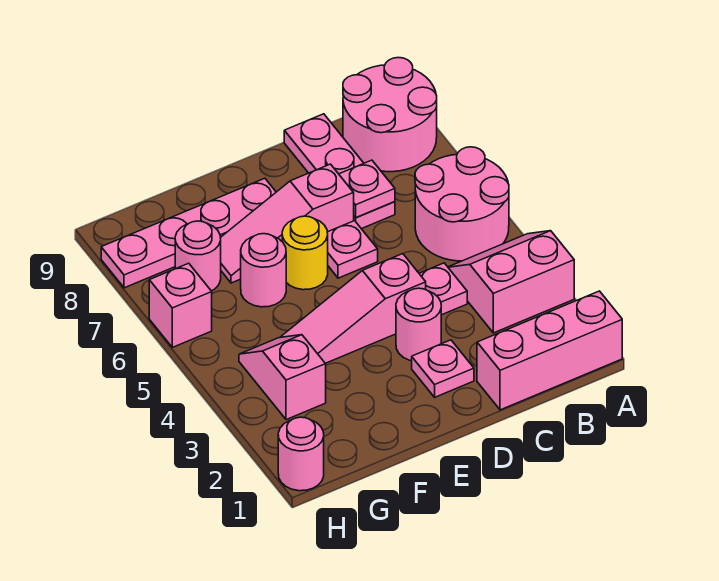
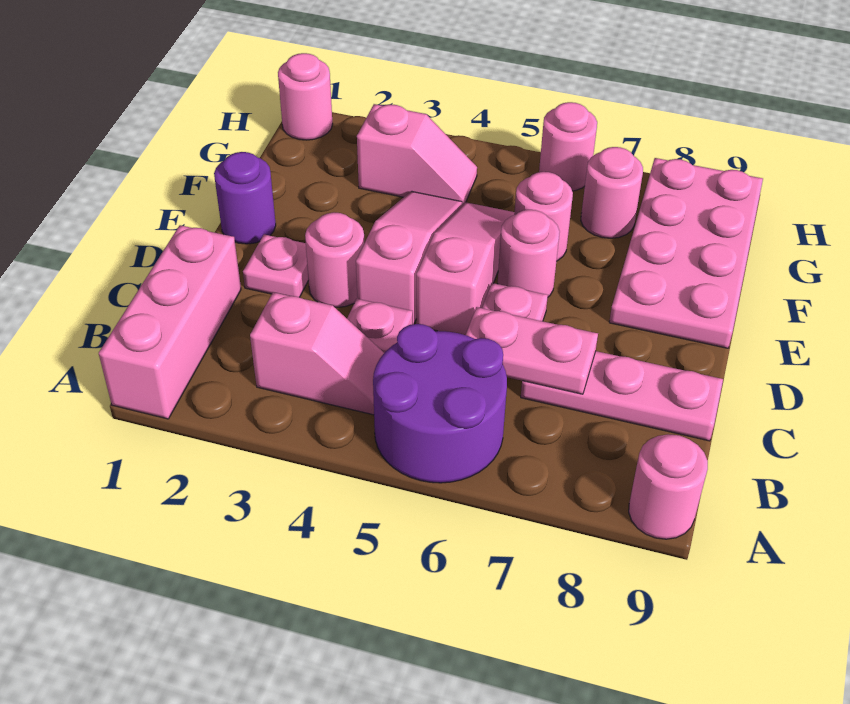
pink slope A3:B4 level 1 top 3 -> pink slope B3:B4 level 1 top 3
pink round brick A5:B6 level 1 -> purple round brick A5:B6 level 1
pink round brick A8:B9 level 1 -> pink round brick A9 level 1
pink plate C7 level 2 -> pink plate C6:C7 level 2
pink slope D7:F7 level 1 top D -> pink slope D5:F5 level 1 top D
none -> purple round brick E1 level 1
yellow round brick E6 level 1 -> pink round brick E6 level 1
pink plate E8:H8 level 1 -> pink plate E8:H9 level 1
pink brick H6 level 1 -> pink round brick H6 level 1

